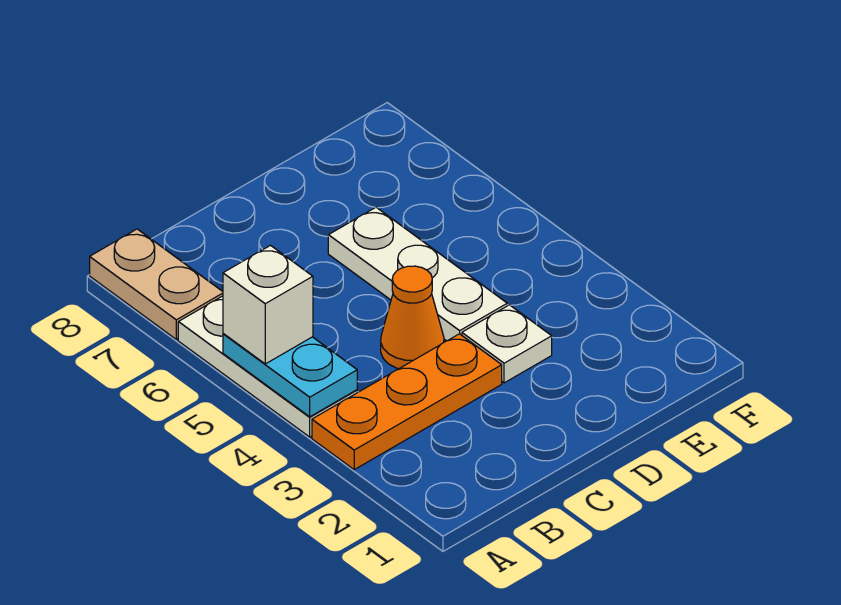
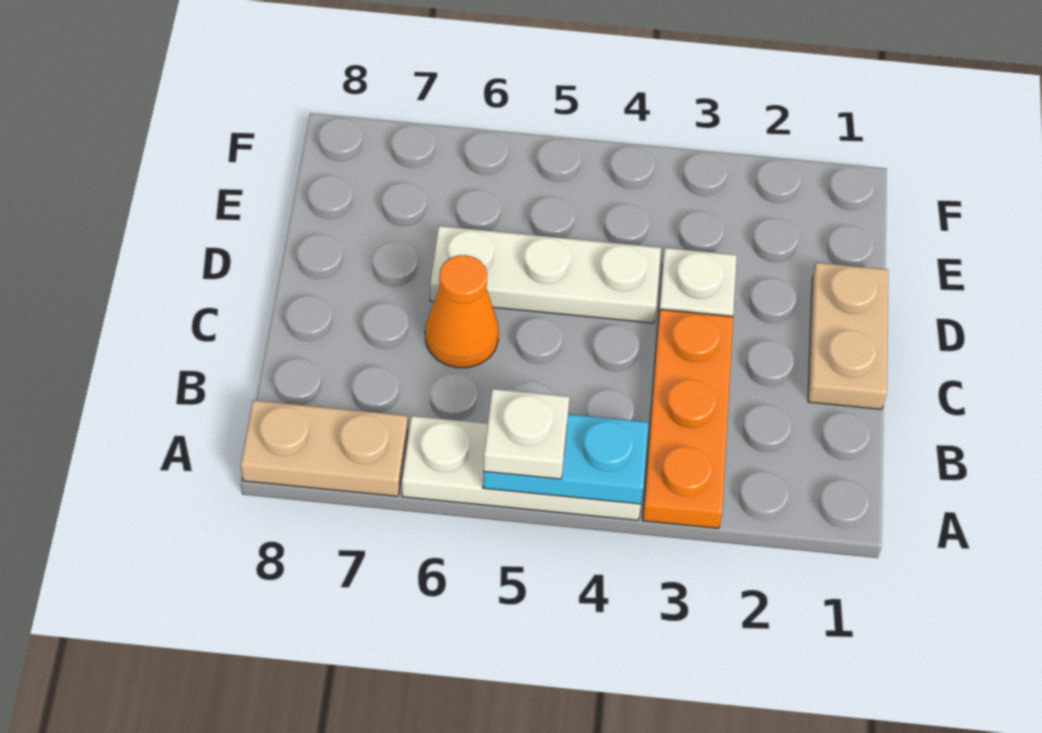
white brick A5 level 3 -> white plate A5 level 3
none -> tan plate C1:D1 level 1
orange cone C4 level 1 -> orange cone C6 level 1

